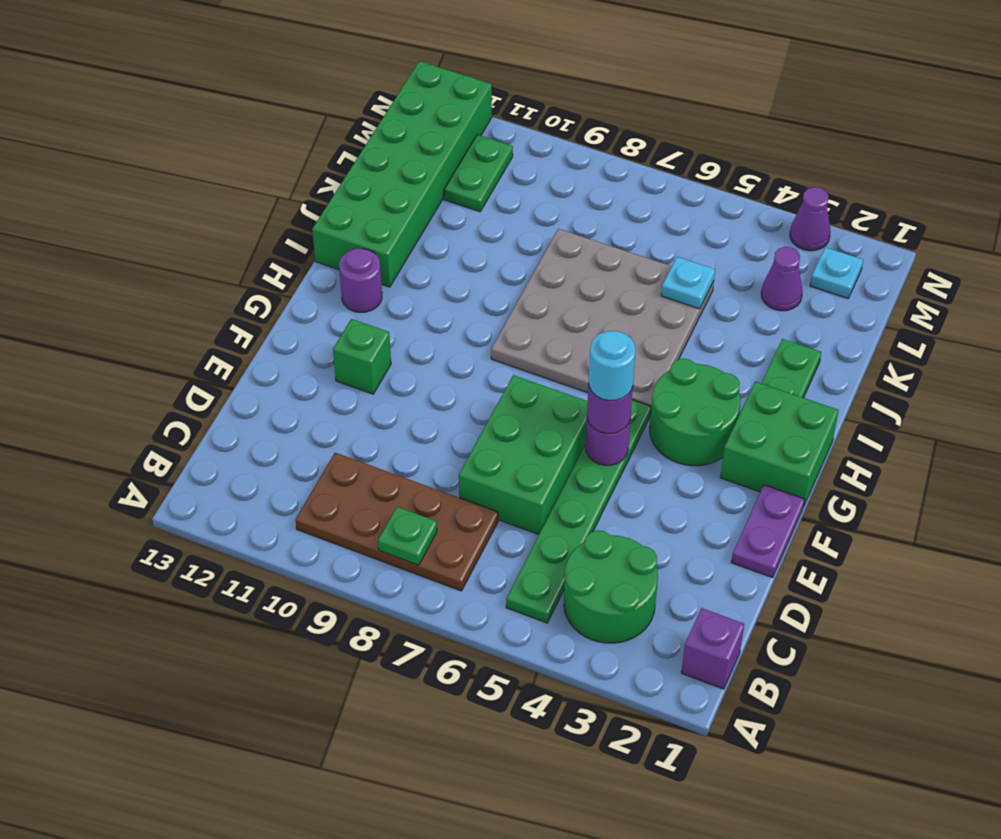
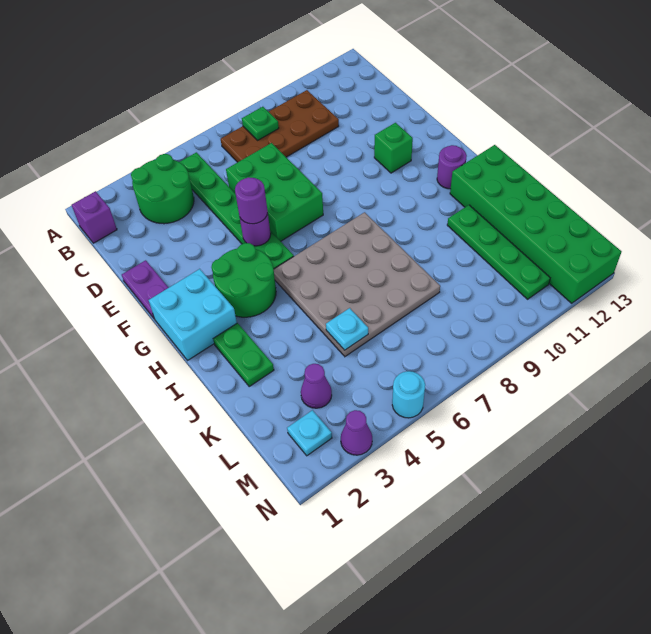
cyan round brick F5 level 4 -> cyan round brick N5 level 1
green brick G1:H2 level 1 -> cyan brick G1:H2 level 1
green plate L11:M11 level 1 -> green plate J11:M11 level 1

